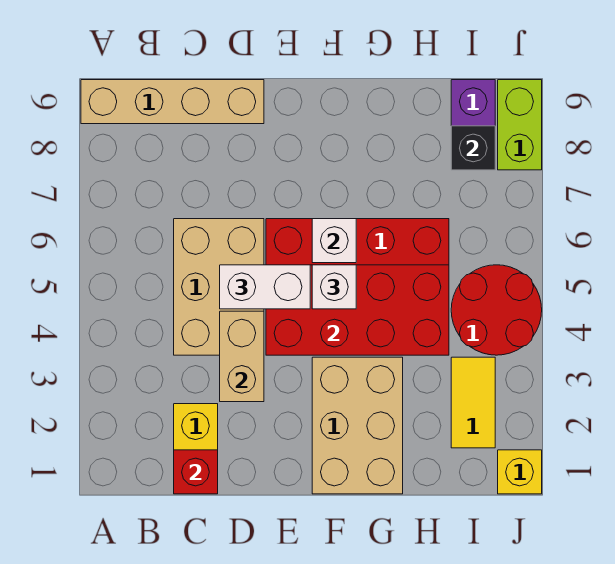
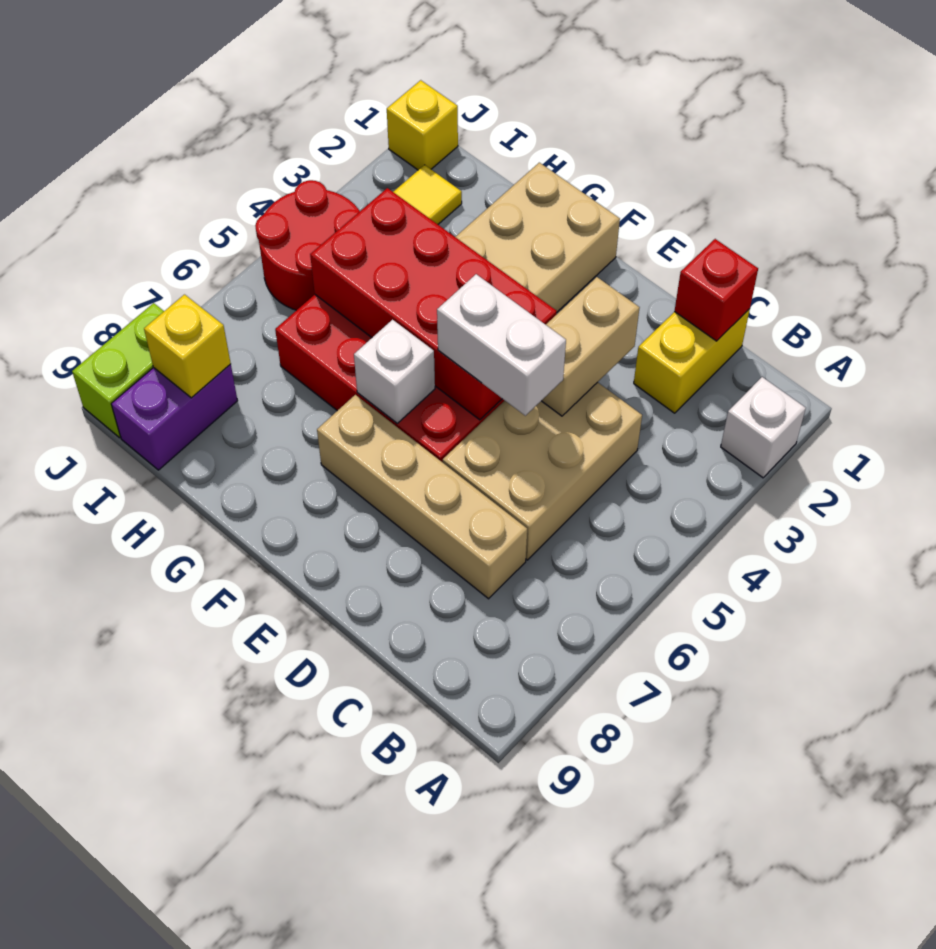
tan brick A9:D9 level 1 -> tan brick C7:F7 level 1
white brick F5 level 3 -> white brick A2 level 1
black brick I8 level 2 -> yellow brick I8 level 2

